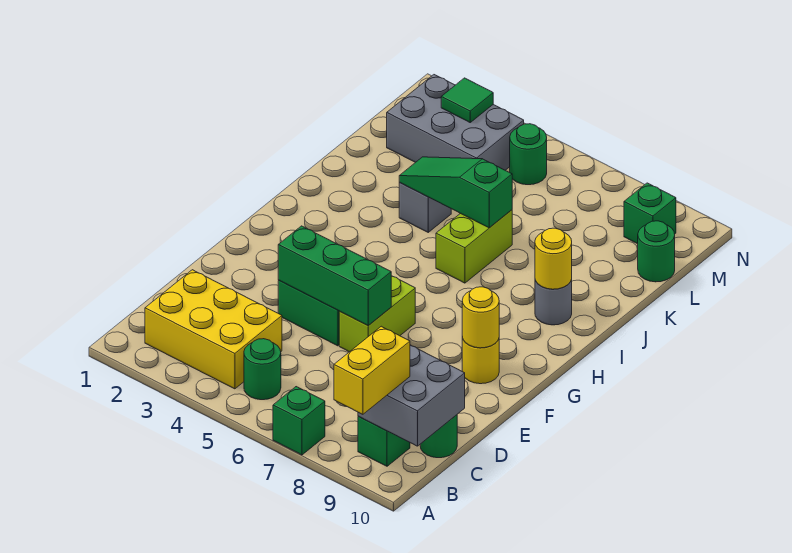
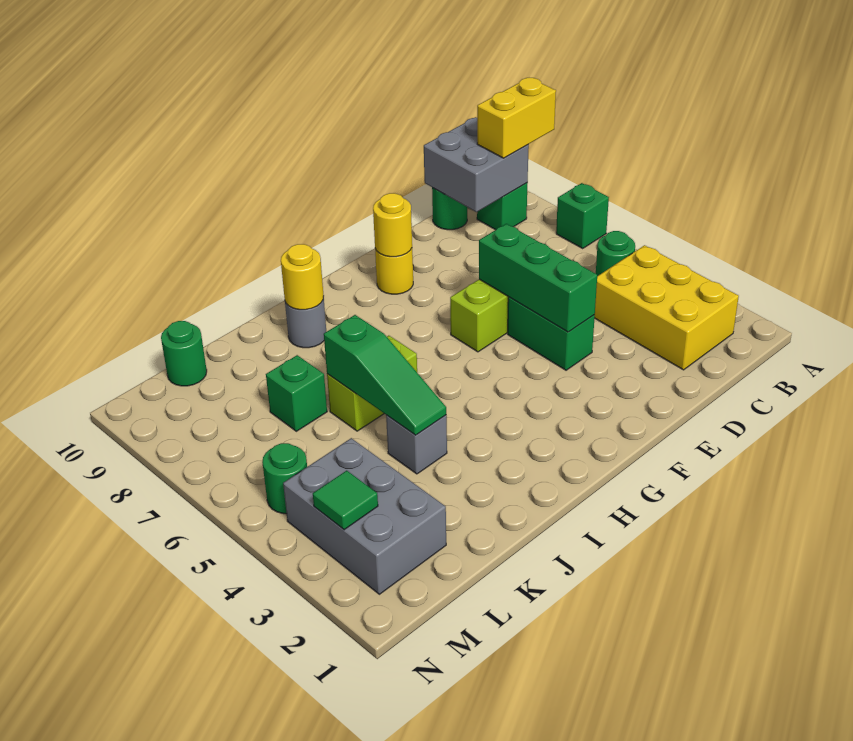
green brick M9 level 1 -> green brick K7 level 1

